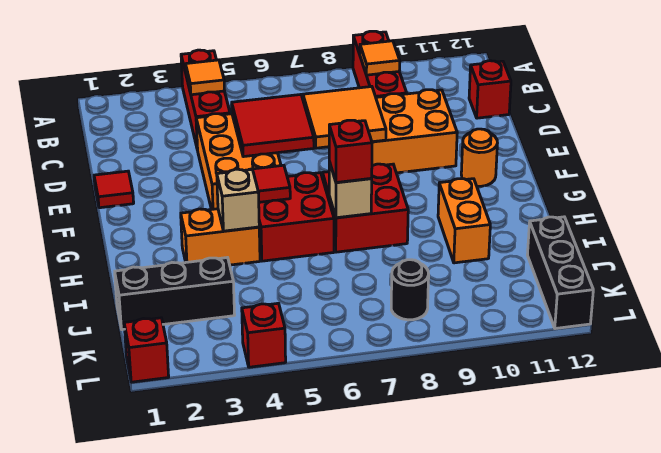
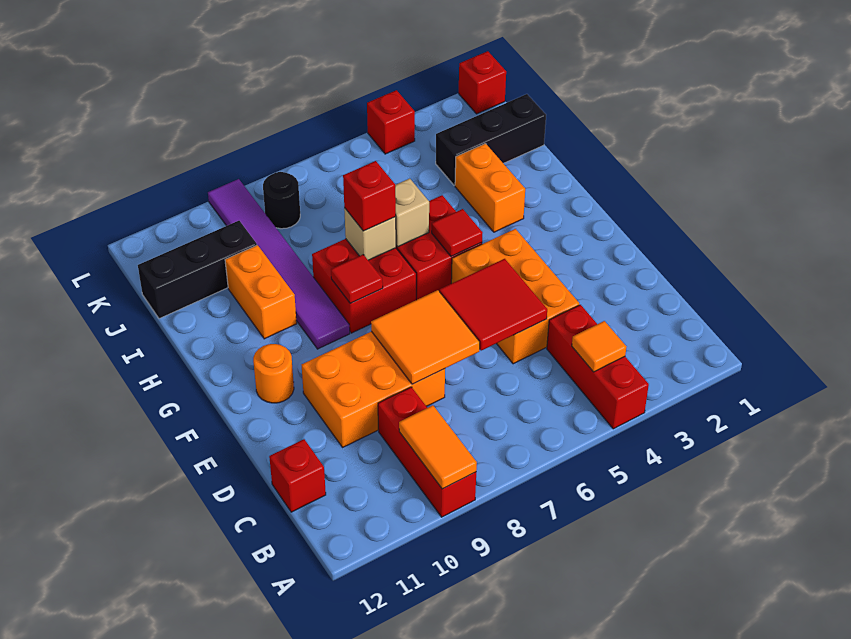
orange tile B9 level 2 -> orange tile A9:B9 level 2
red tile E1 level 1 -> red tile G8 level 2
none -> purple tile G9:L9 level 1
orange brick H3:H4 level 1 -> orange brick H3:I3 level 1
tan brick H4 level 2 -> tan brick H6 level 2
black brick J12:L12 level 1 -> black brick J10:J12 level 1

